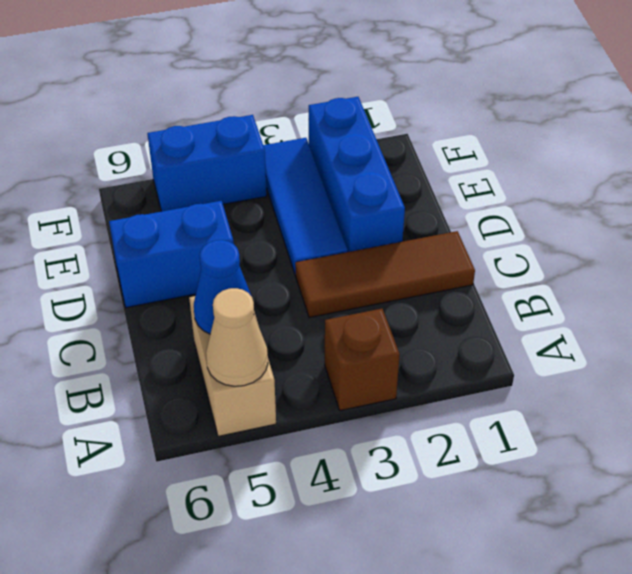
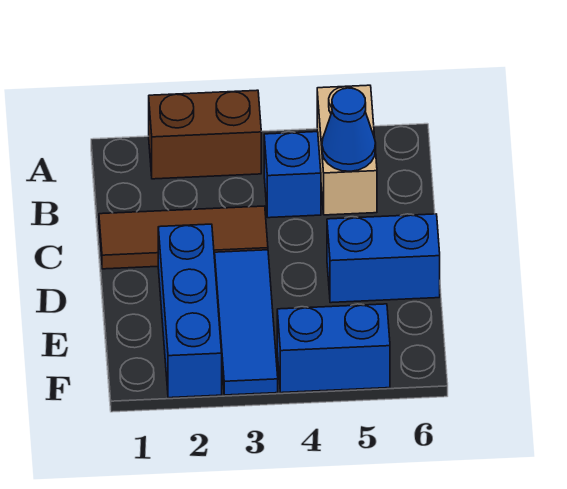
brown brick A3 level 1 -> brown brick A2:A3 level 1
tan cone A5 level 2 -> none
none -> blue brick B4 level 1

